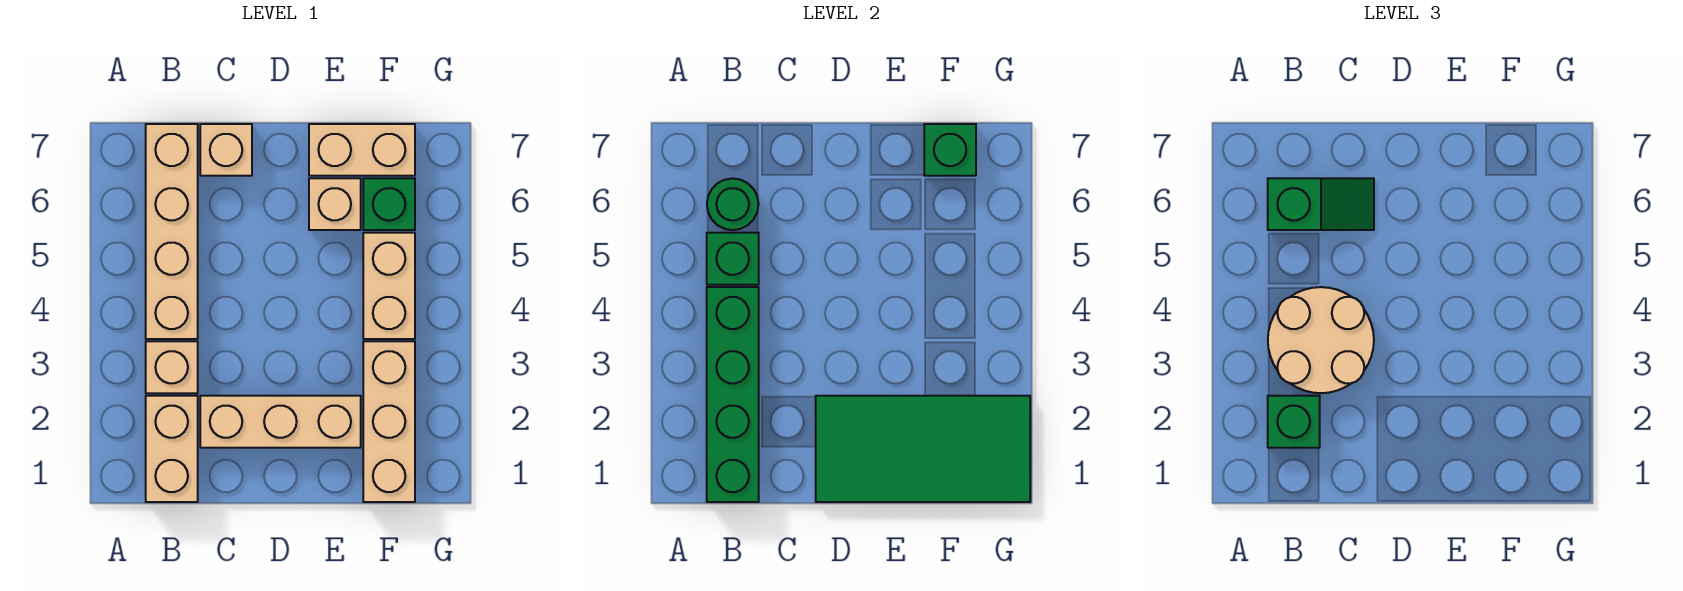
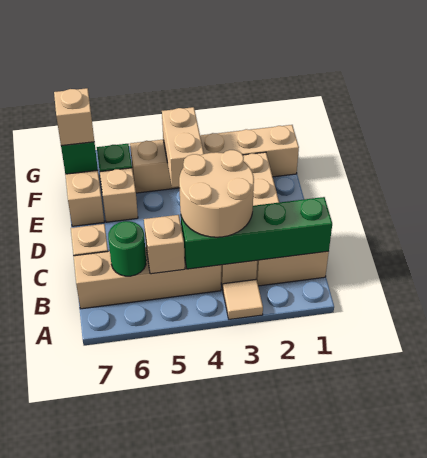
none -> tan tile A3 level 1
green brick B2 level 3 -> none
green brick B5 level 2 -> tan brick B5 level 2
green slope B6:C6 level 3 top B -> none
green tile D1:G2 level 2 -> none
none -> tan brick E4:F4 level 2
none -> tan brick F7 level 3

